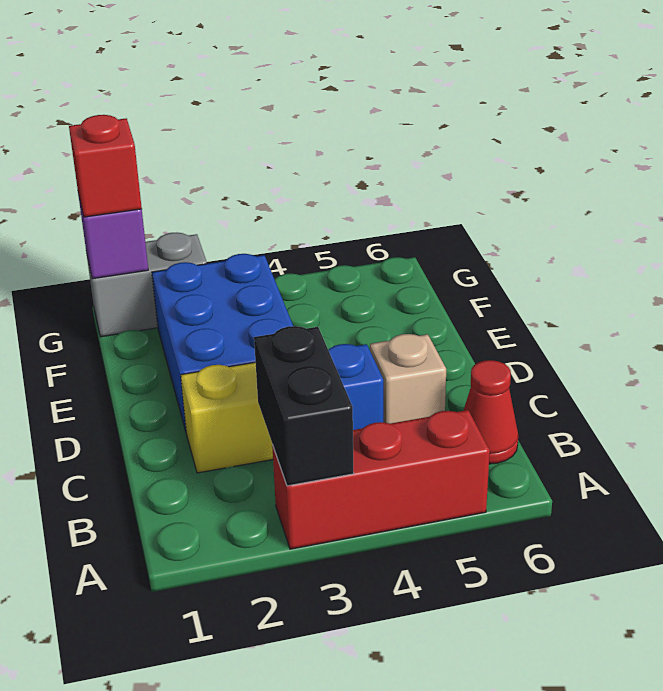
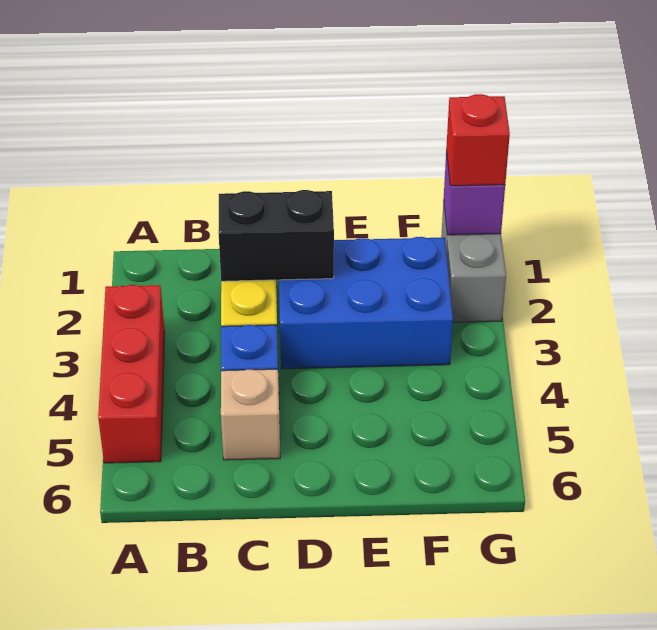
black brick A3:B3 level 2 -> black brick C2:D2 level 2
red cone B6 level 1 -> none

